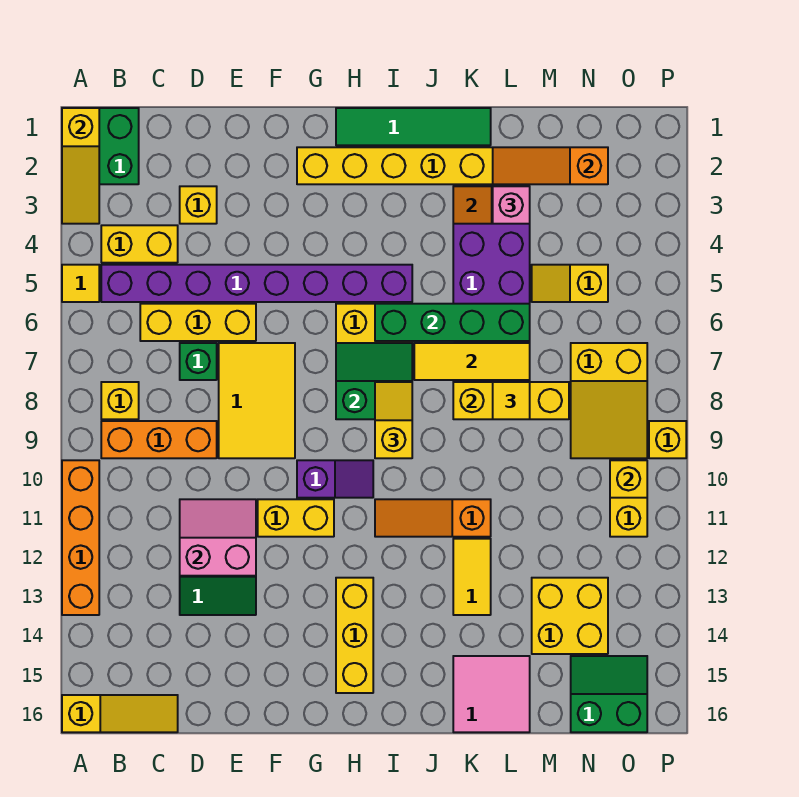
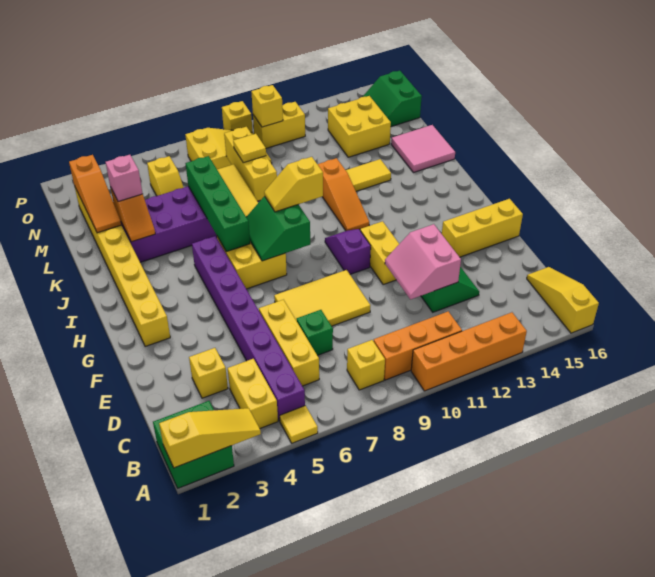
orange brick B9:D9 level 1 -> orange brick B9:B11 level 1
green tile H1:K1 level 1 -> none
yellow brick H13:H15 level 1 -> yellow brick F14:F16 level 1

